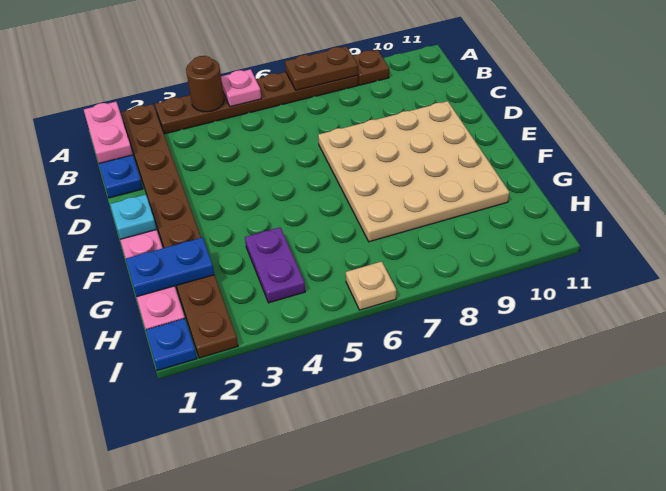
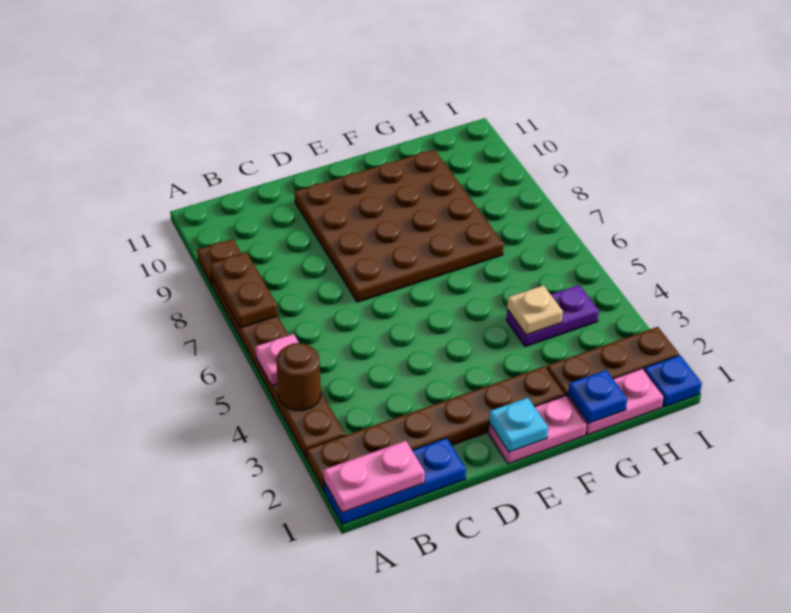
tan plate D7:G10 level 1 -> brown plate D7:G10 level 1
blue plate G1:G2 level 2 -> blue plate G1 level 2
tan plate I6 level 1 -> tan plate G4 level 2

